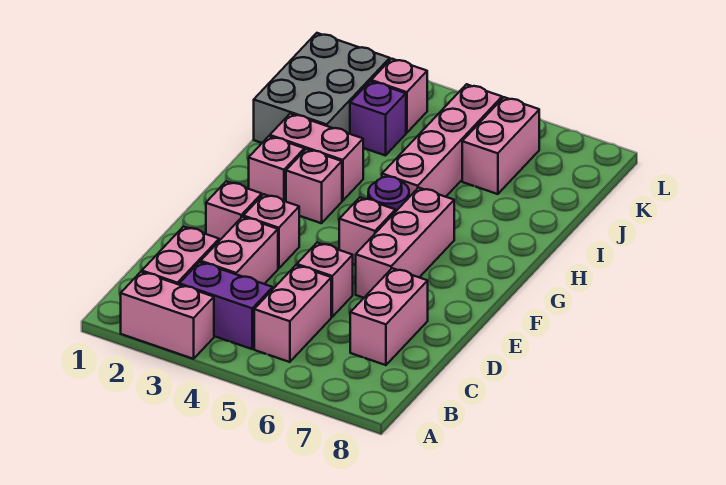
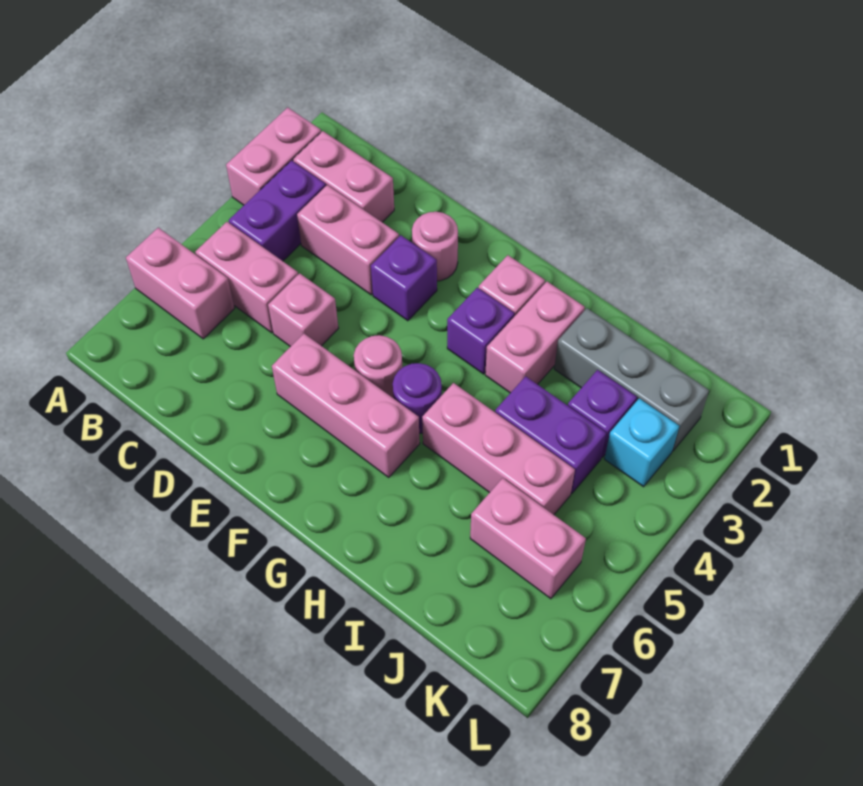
pink brick C7:D7 level 1 -> pink brick A6:B6 level 1
pink brick E2 level 1 -> pink round brick E2 level 1
pink brick E3 level 1 -> purple brick E3 level 1
pink brick F5 level 1 -> pink round brick F5 level 1
pink brick G3 level 1 -> purple brick G3 level 1
pink brick H5:K5 level 1 -> pink brick H5:J5 level 1
grey brick I1:K2 level 1 -> grey brick I2:K2 level 1
none -> purple brick I4:J4 level 1
pink brick K3 level 1 -> cyan brick K3 level 1

